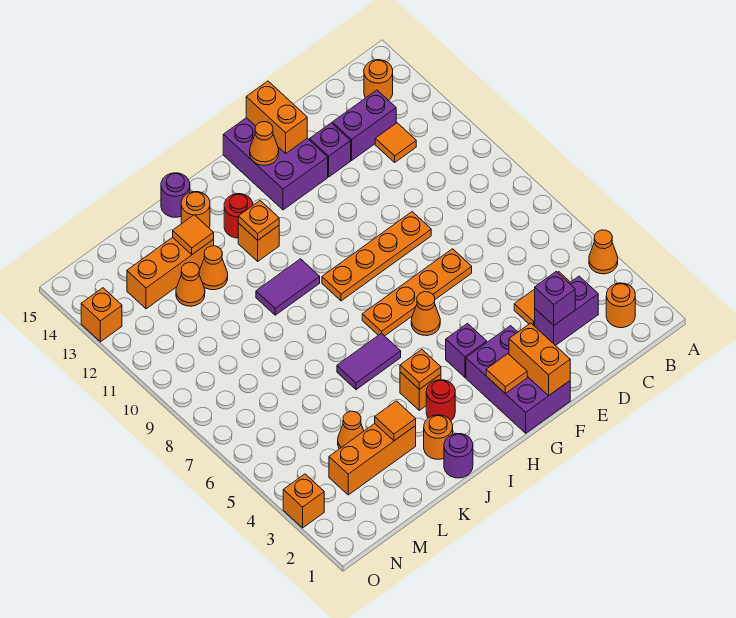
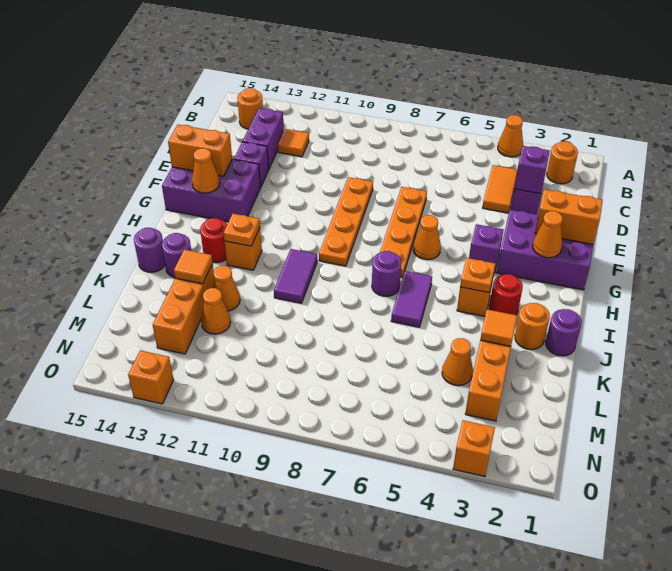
orange tile G2 level 2 -> orange cone G2 level 2
none -> purple round brick I7 level 1
orange round brick J14 level 1 -> purple round brick J14 level 1

